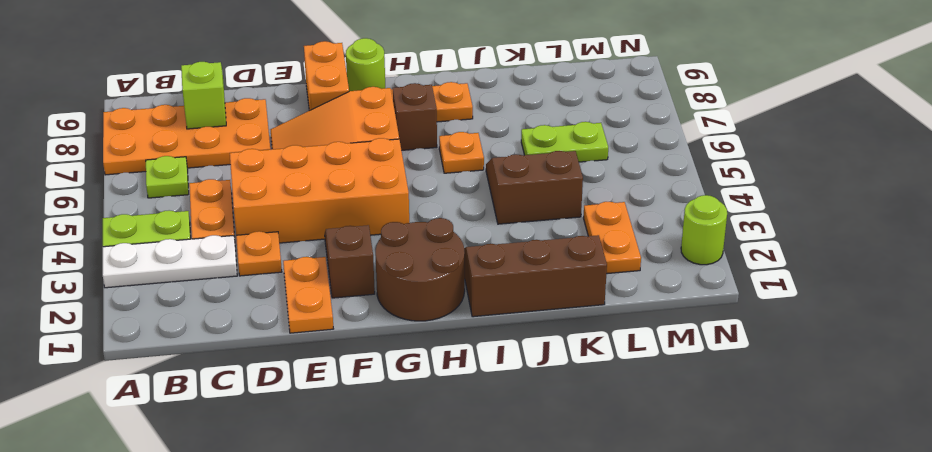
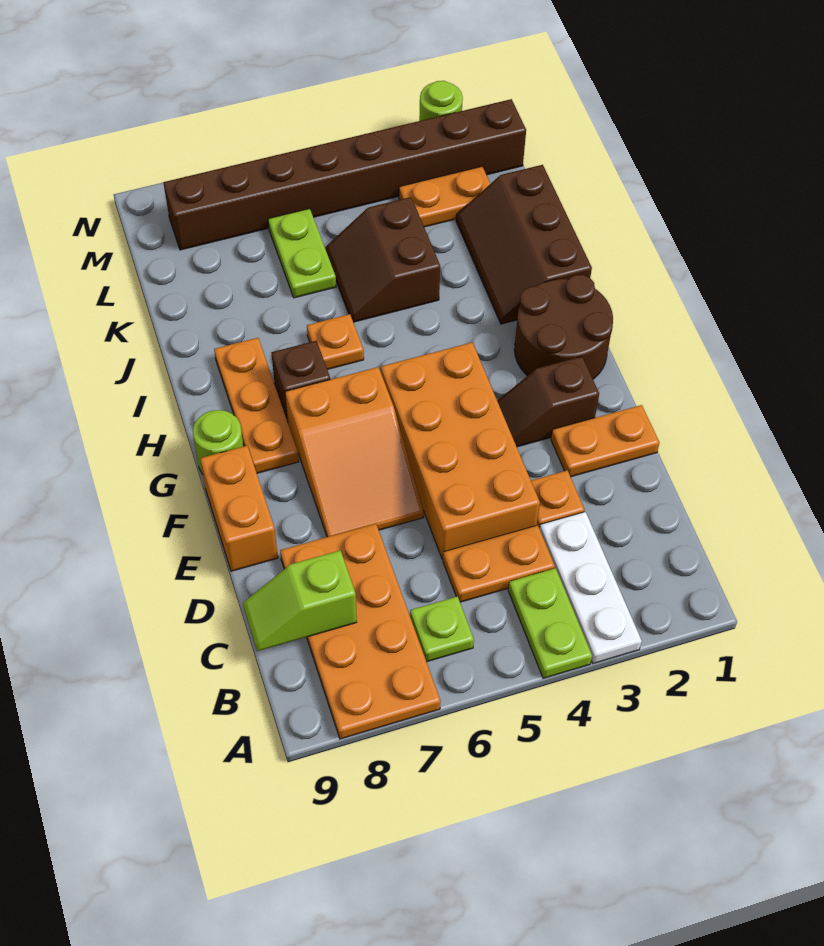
orange brick F8:F9 level 1 -> orange brick E9:F9 level 1
none -> brown brick M1:M8 level 1

